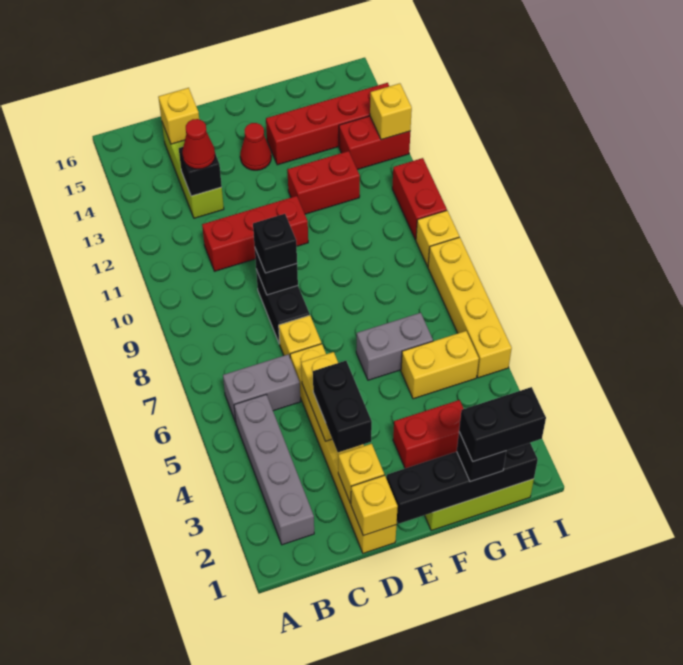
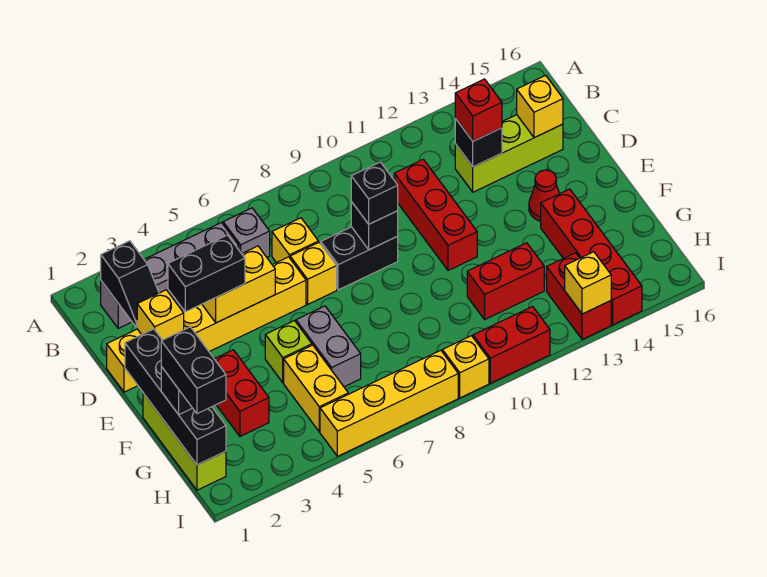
none -> black slope B2:C2 level 2 top B
grey brick B6:C6 level 1 -> grey brick B6 level 1
red cone C13 level 3 -> red brick C13 level 3
yellow brick D1 level 2 -> yellow brick C7 level 1
none -> lime brick F5 level 1
red brick F12:G12 level 1 -> red brick G11:G12 level 1

